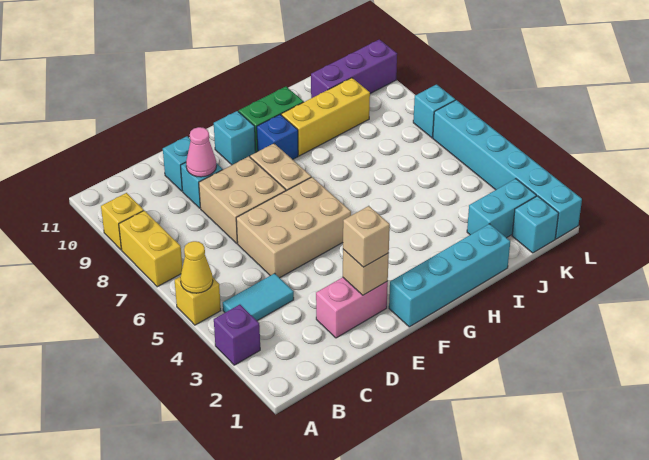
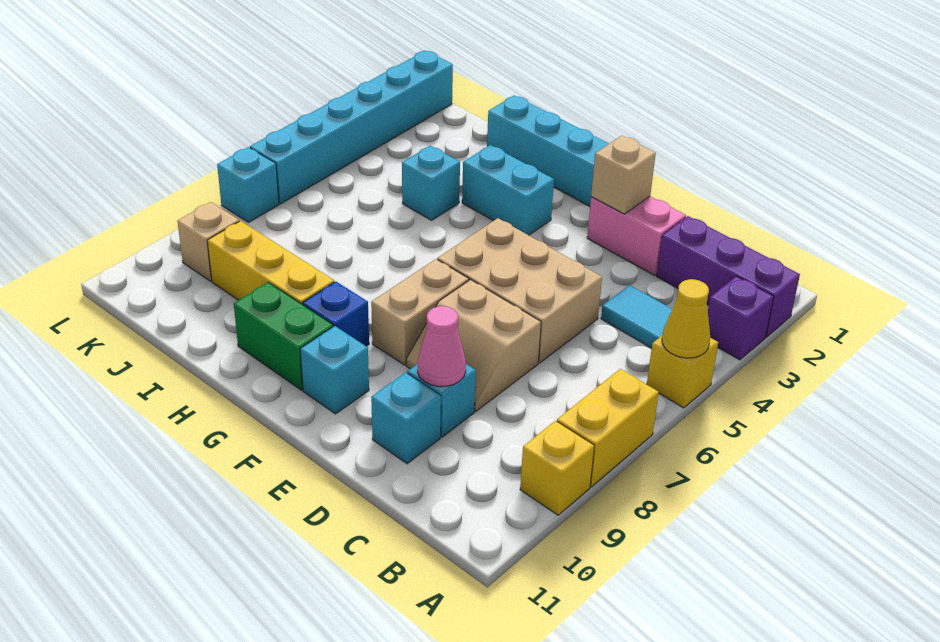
tan brick D7:E8 level 1 -> tan slope D7:E8 level 1 top 7
tan brick E2 level 3 -> tan brick K9 level 1
cyan brick J2:K2 level 1 -> cyan brick G3:H3 level 1
purple brick J10:L10 level 1 -> purple brick A2:C2 level 1
cyan brick K1 level 1 -> cyan brick I4 level 1

